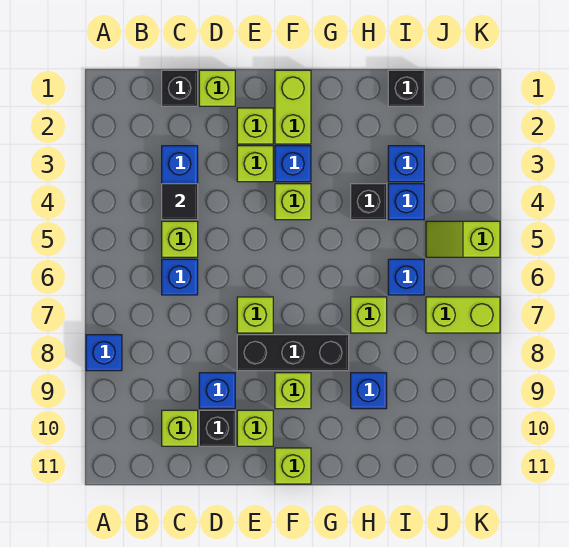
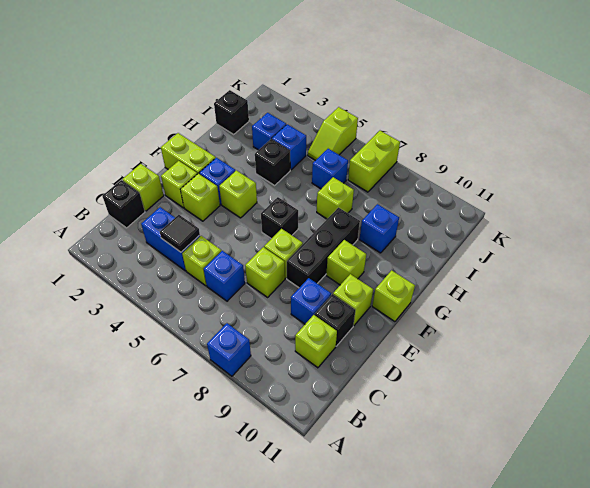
none -> lime brick D7 level 1
none -> black brick F6 level 1

